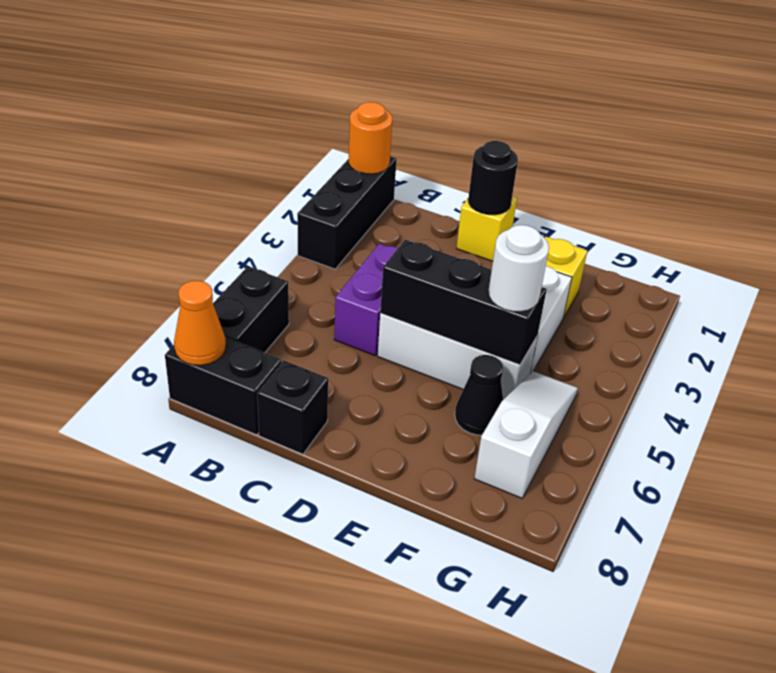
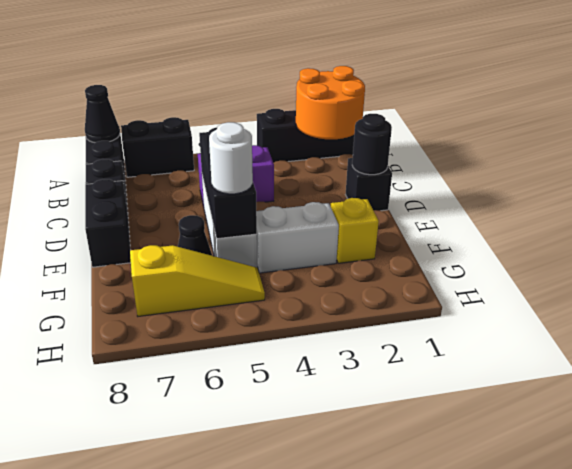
orange round brick A1 level 2 -> orange round brick A1:B2 level 2
orange cone A8 level 2 -> black cone A8 level 2
yellow brick D1 level 1 -> black brick D1 level 1
none -> black brick D8:E8 level 1
white slope G5:G7 level 1 top 7 -> yellow slope G5:G7 level 1 top 7

